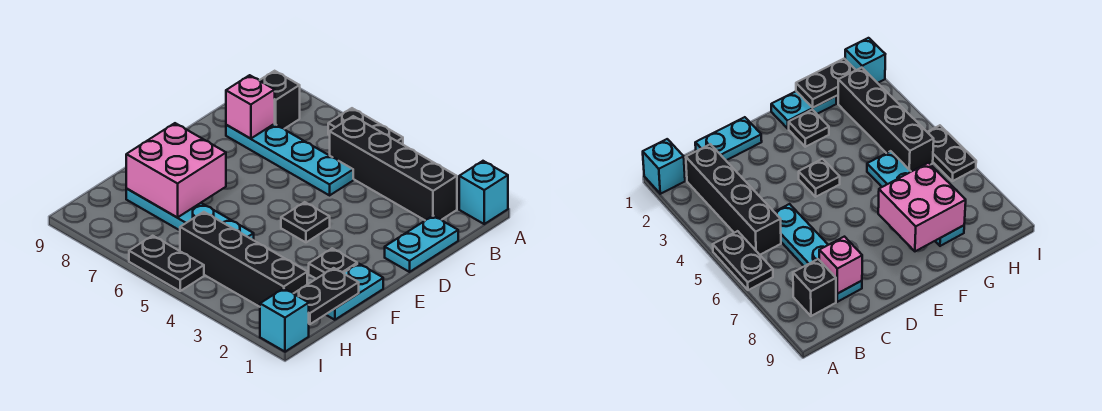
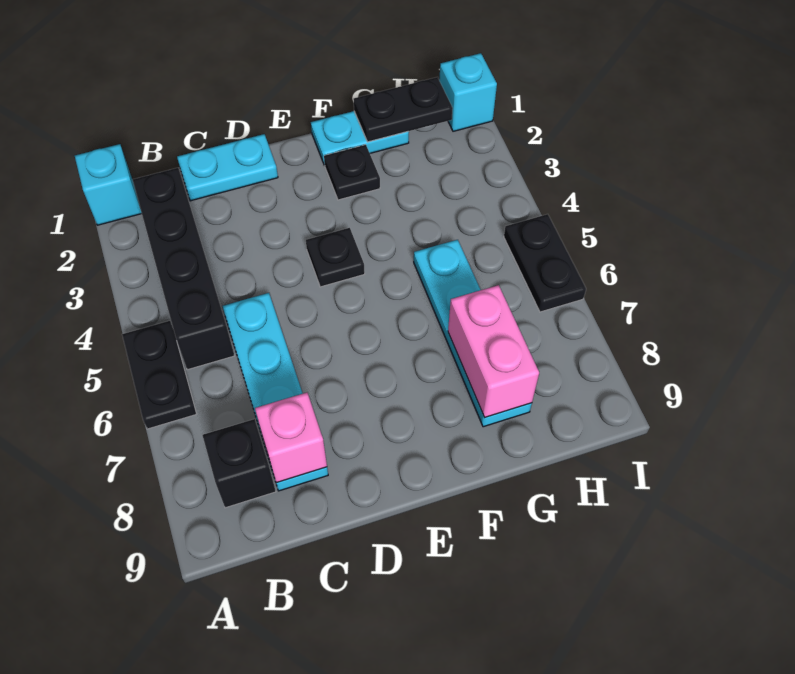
pink brick F7:G8 level 2 -> pink brick G7:G8 level 2
black brick H2:H5 level 1 -> none

